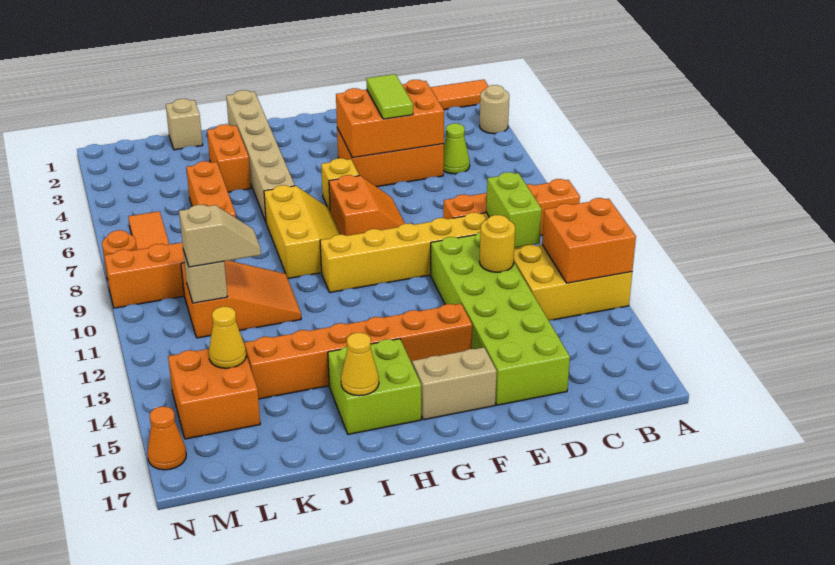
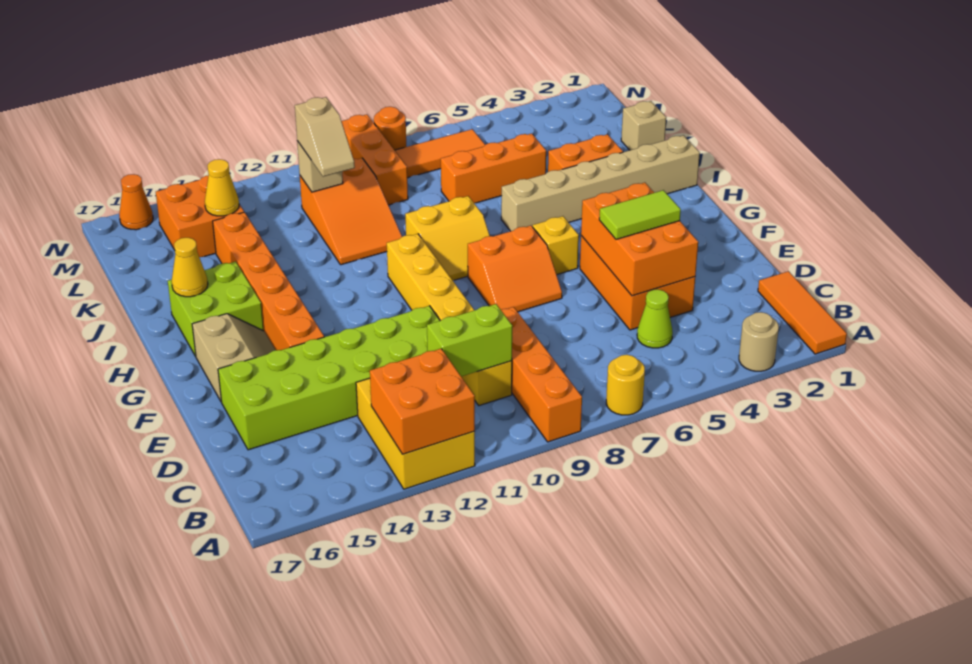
yellow round brick D12 level 2 -> yellow round brick A7 level 1
yellow slope H7:I9 level 1 top I -> yellow slope H8:I9 level 1 top I

